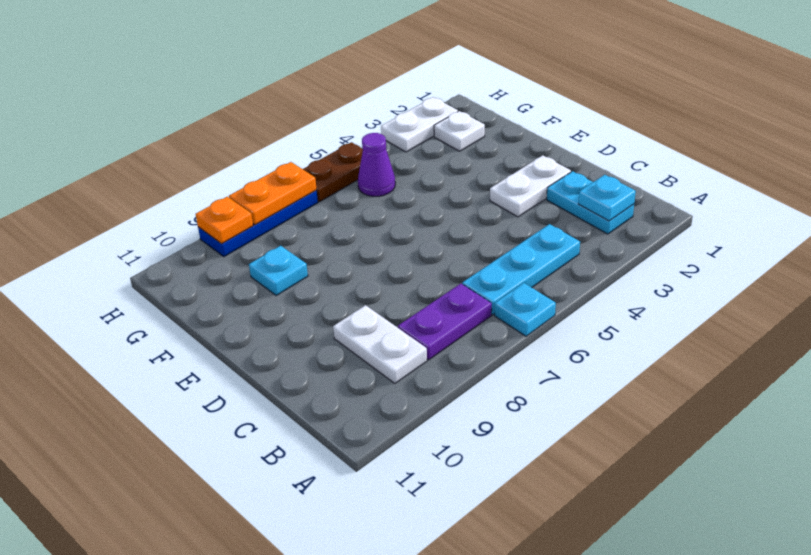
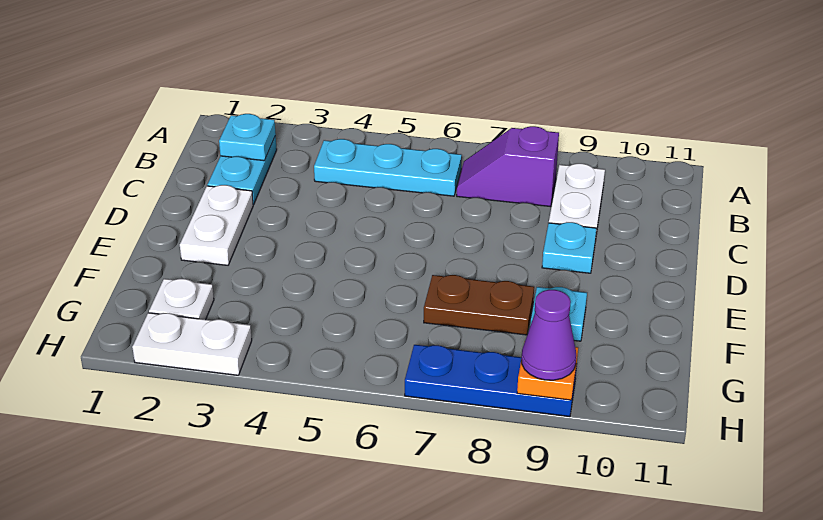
cyan plate A6 level 1 -> cyan plate D9 level 1
purple plate B7:B8 level 1 -> purple slope B7:B8 level 1 top 8
white plate D2:D3 level 1 -> white plate D2:E2 level 1
purple cone G5 level 1 -> purple cone H9 level 3
brown plate H5:H6 level 1 -> brown plate F7:F8 level 1
orange plate H7:H8 level 2 -> none

